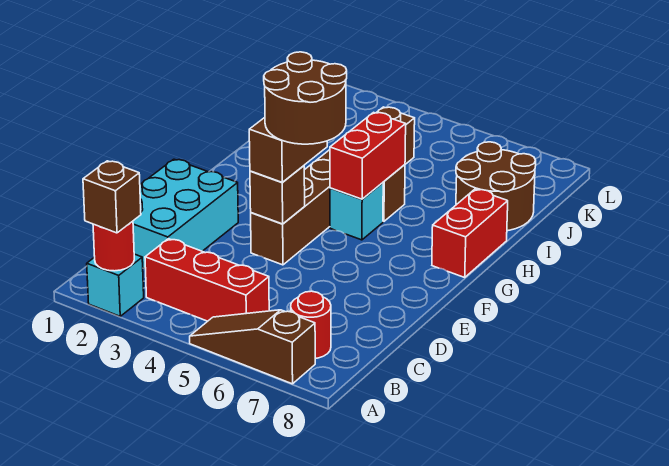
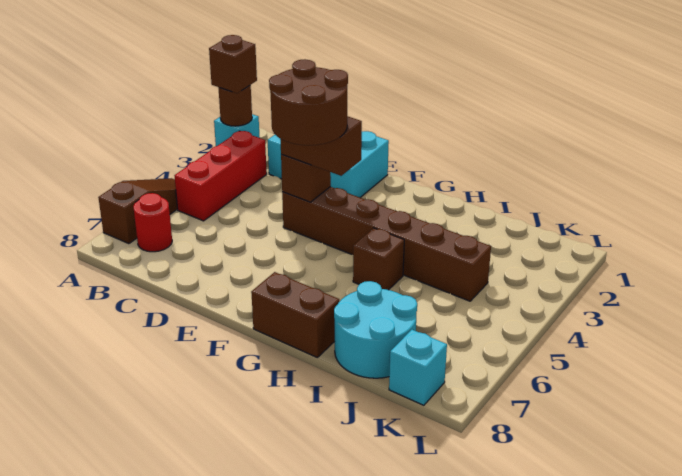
red round brick A2 level 2 -> brown round brick A2 level 2
cyan brick G5 level 1 -> cyan brick K8 level 1
red brick G5:H5 level 2 -> none
red brick G8:H8 level 1 -> brown brick G8:H8 level 1
brown round brick I7:J8 level 1 -> cyan round brick I7:J8 level 1

